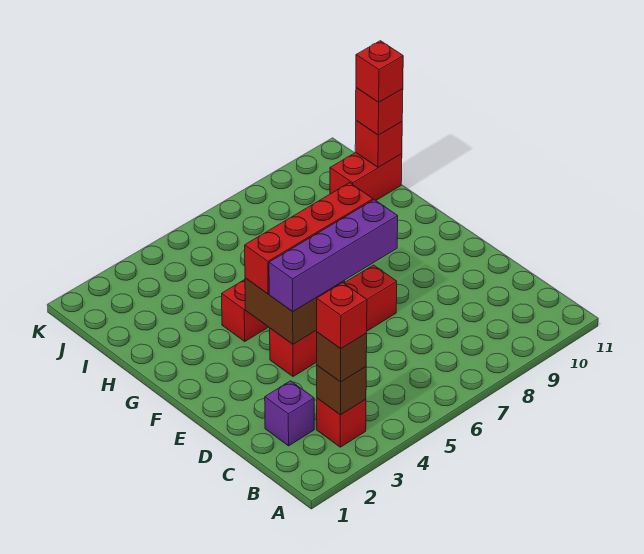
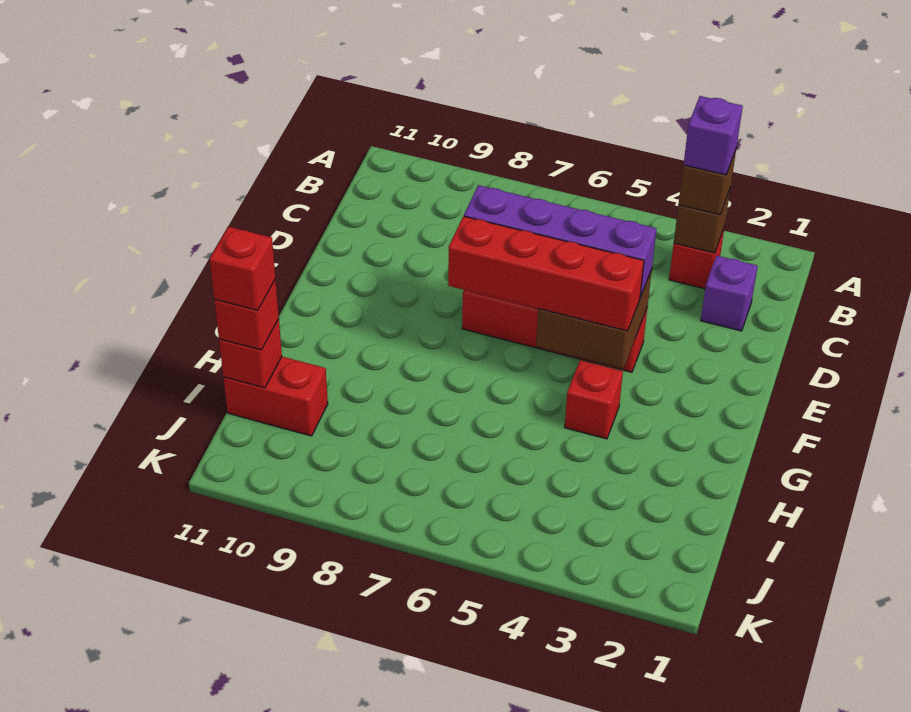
red brick B3 level 4 -> purple brick B3 level 4

